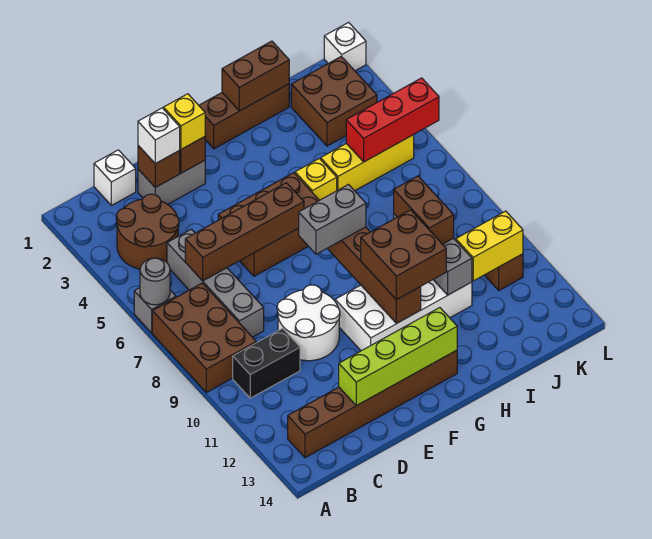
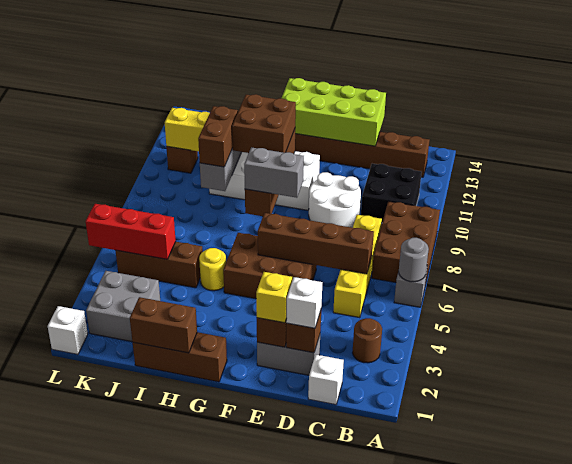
brown round brick B3:C4 level 1 -> brown round brick B3 level 1
black brick B10:C10 level 1 -> black brick B10:C11 level 1
grey brick C5:C8 level 1 -> yellow brick C5:C8 level 1
lime brick D13:G13 level 2 -> lime brick D13:G14 level 2
yellow brick H5 level 1 -> yellow round brick H5 level 1
yellow brick I5:K5 level 1 -> brown brick I5:K5 level 1
brown brick J2:K3 level 1 -> grey brick J2:K3 level 1

